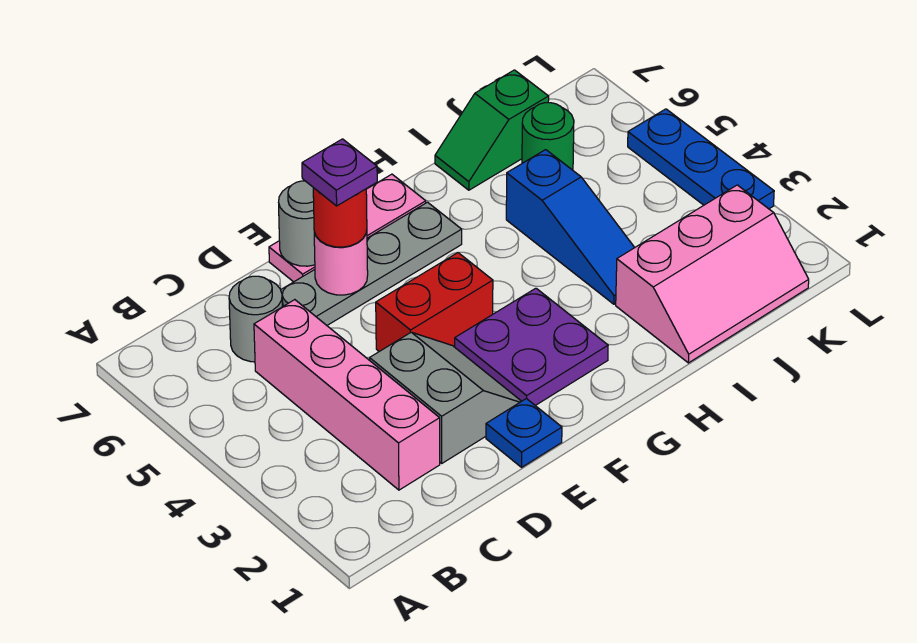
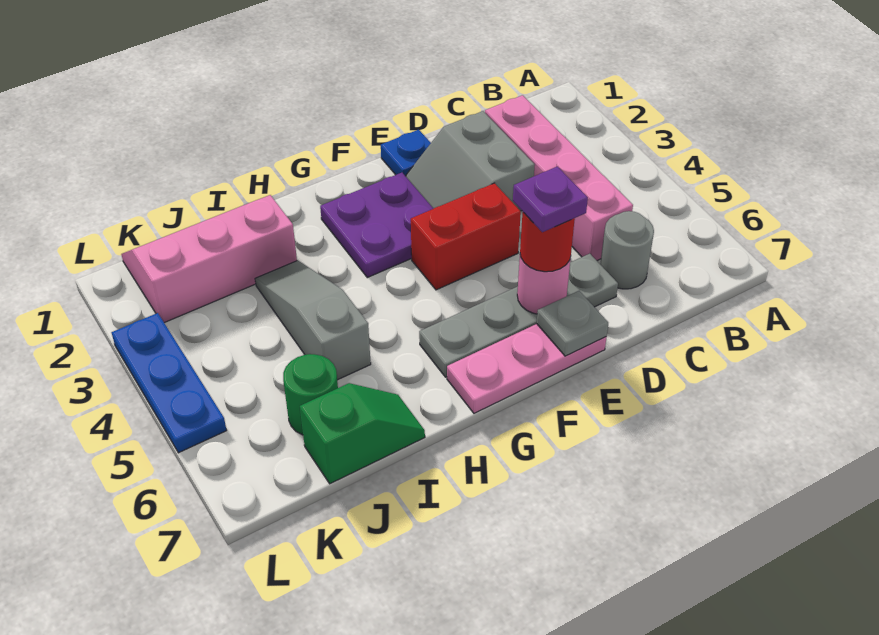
grey round brick E7 level 2 -> grey plate E7 level 2
blue slope I3:I5 level 1 top 5 -> grey slope I3:I5 level 1 top 5

